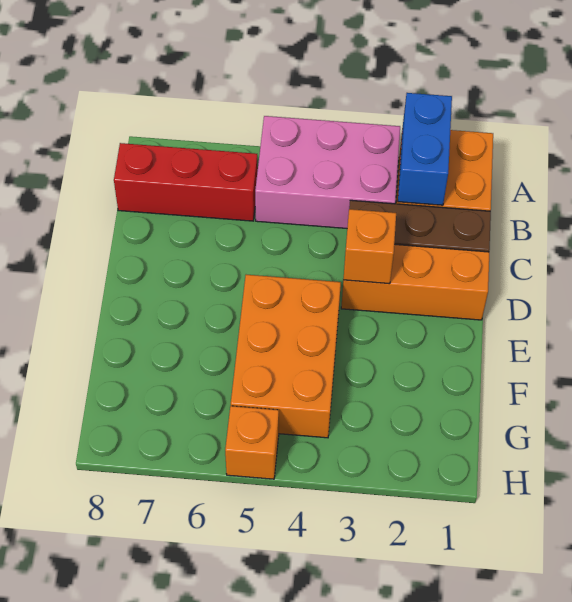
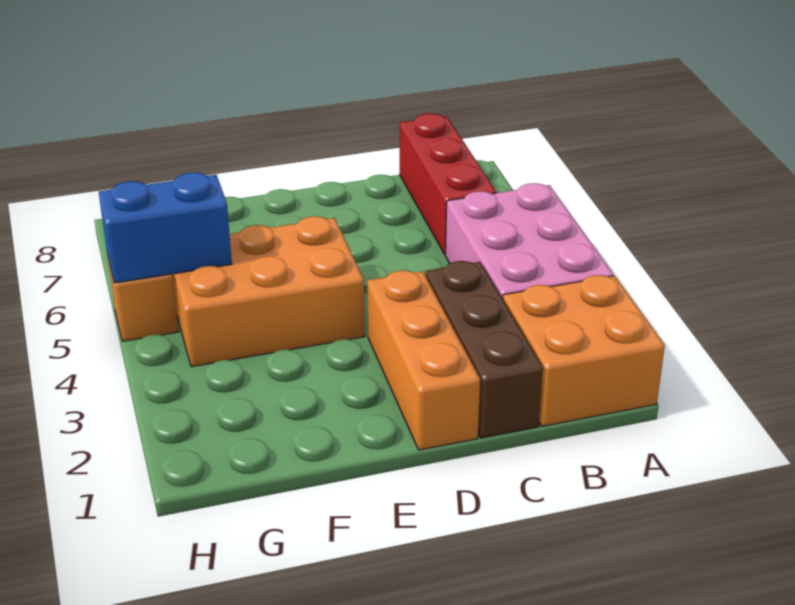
blue brick A2:B2 level 2 -> blue brick G5:H5 level 2
orange brick D3 level 2 -> none

